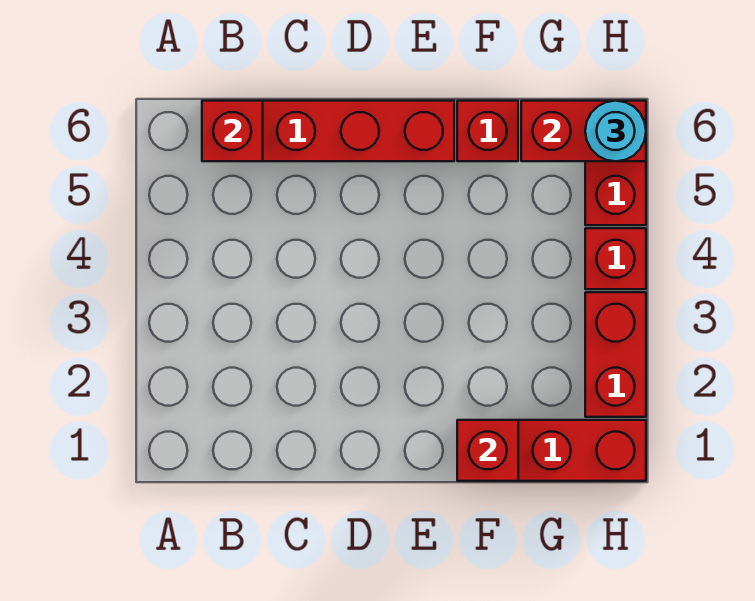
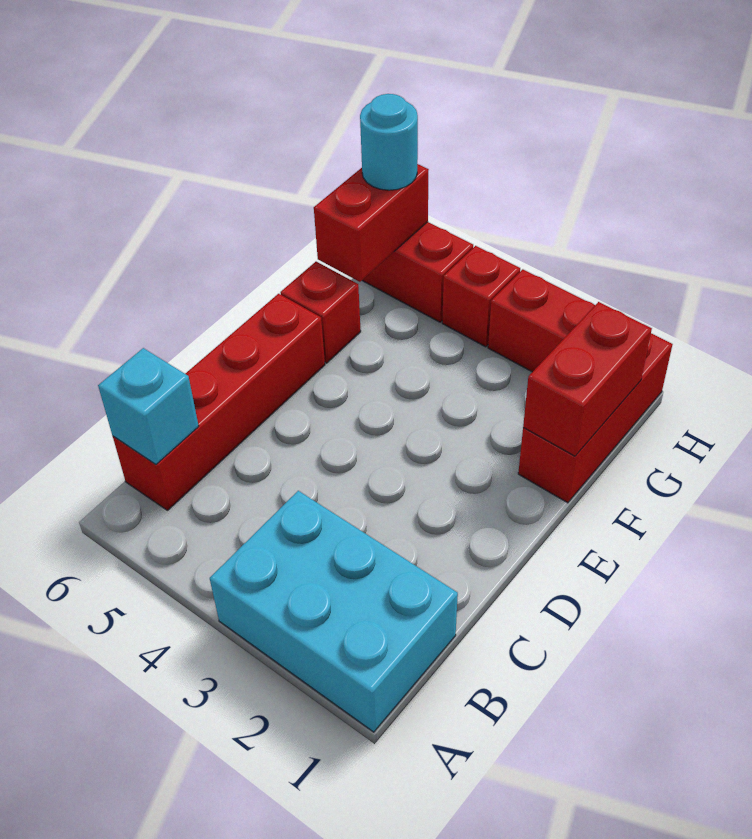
none -> cyan brick A1:B3 level 1
red brick B6 level 2 -> cyan brick B6 level 2
red brick F1 level 2 -> red brick F1:G1 level 2

